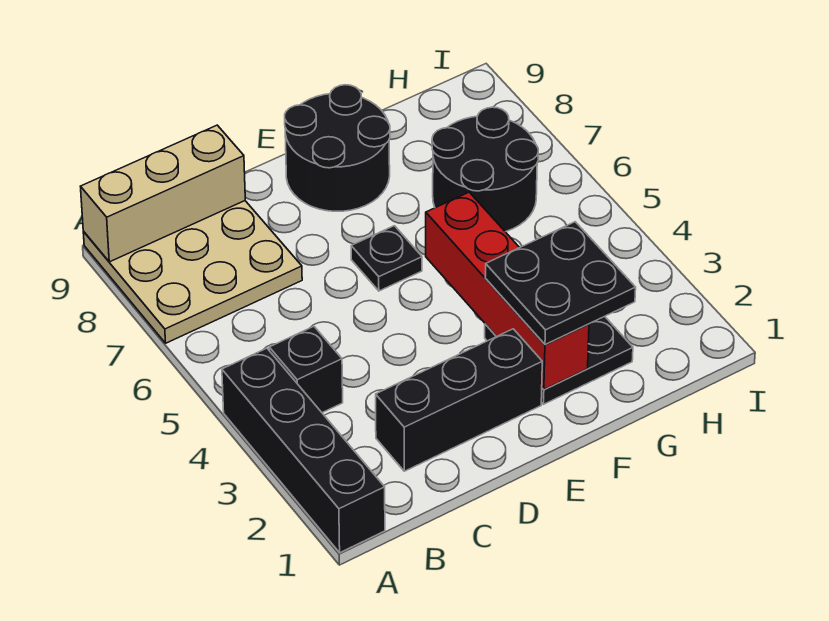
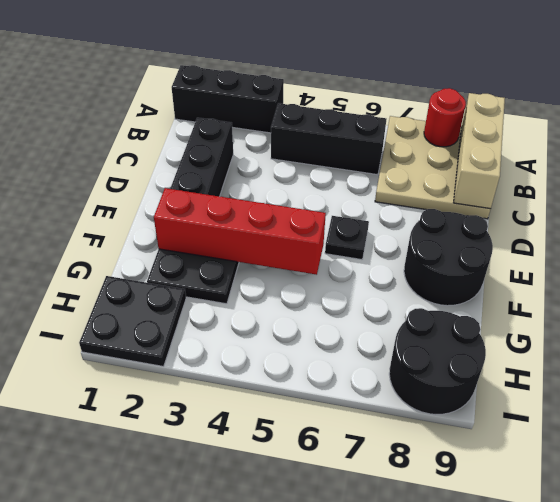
black brick A1:A4 level 1 -> black brick A1:A3 level 1
none -> red round brick A8 level 2
black brick B4 level 1 -> black brick B4:B6 level 1
black plate F2:G3 level 3 -> black plate H1:I2 level 1
black round brick G6:H7 level 1 -> black round brick H8:I9 level 1

